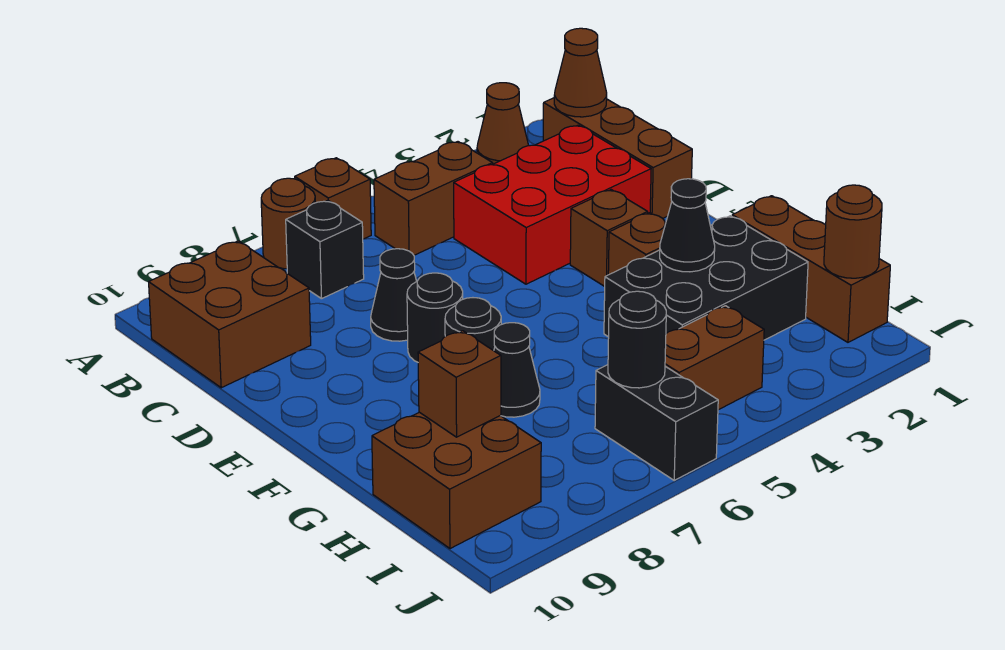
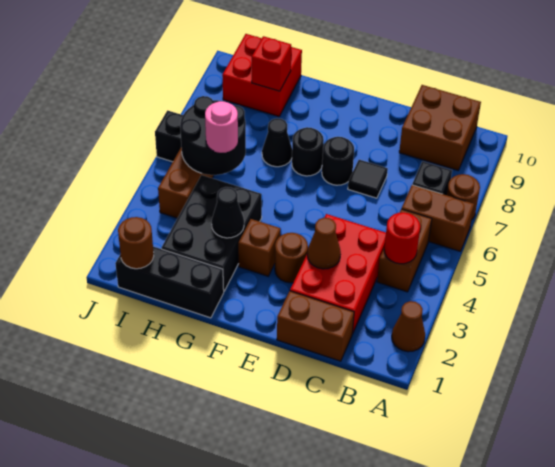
brown brick A6 level 1 -> brown brick A6:B6 level 1
brown brick B1:D1 level 1 -> brown brick C1:D1 level 1
brown cone B1 level 2 -> brown cone D3 level 2
none -> red round brick B4 level 2
black cone D7 level 1 -> black tile D7 level 1
brown brick E3 level 1 -> brown round brick E3 level 1
brown brick G1:I1 level 1 -> black brick G1:I1 level 1
none -> pink round brick H5 level 3
brown brick H9:I10 level 1 -> red brick H9:I10 level 1
brown brick H9 level 2 -> red brick H9 level 2
black round brick I6 level 2 -> black round brick H5:I6 level 2

